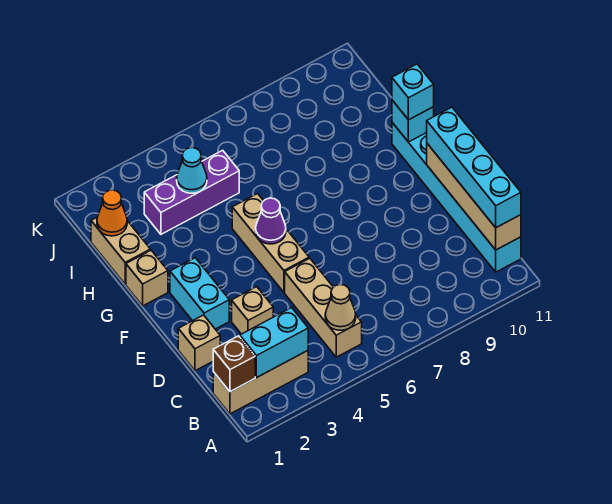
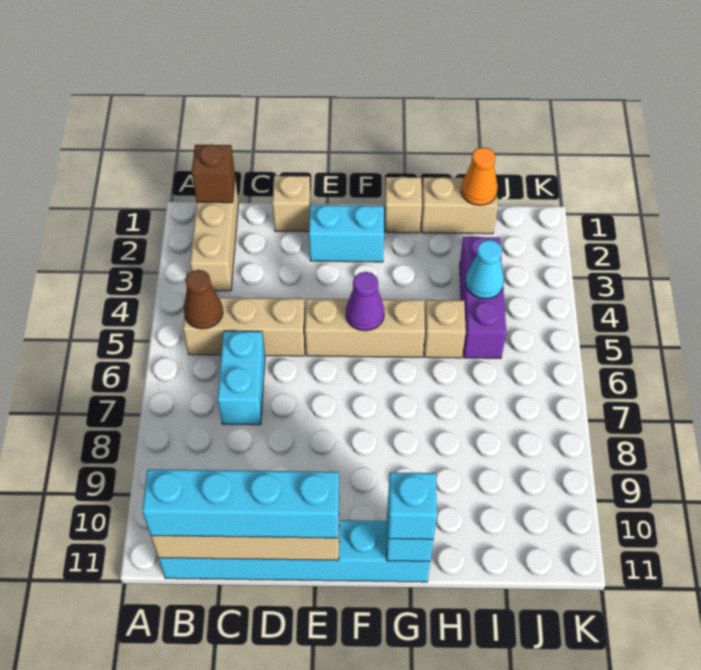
cyan brick B2:B3 level 2 -> cyan brick C6:C7 level 1
tan cone B5 level 2 -> brown cone B5 level 2
tan brick D3 level 1 -> tan brick H5 level 1

